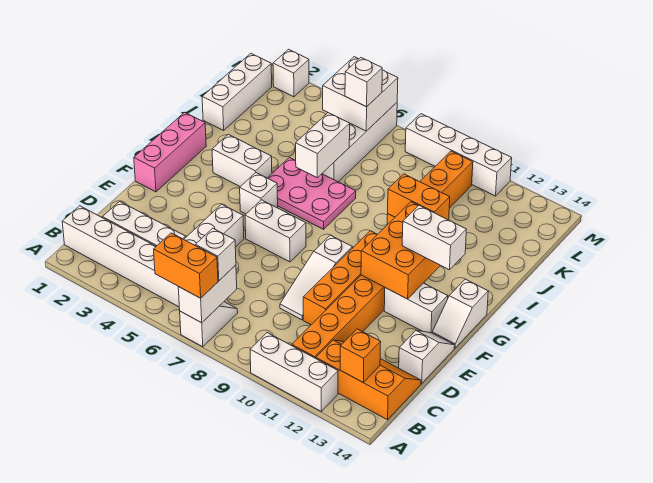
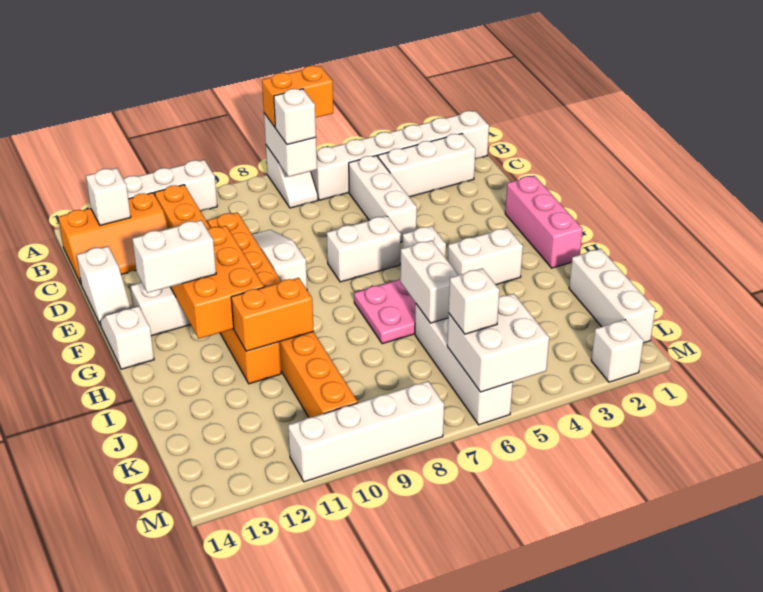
orange brick B13 level 2 -> white brick B13 level 2

